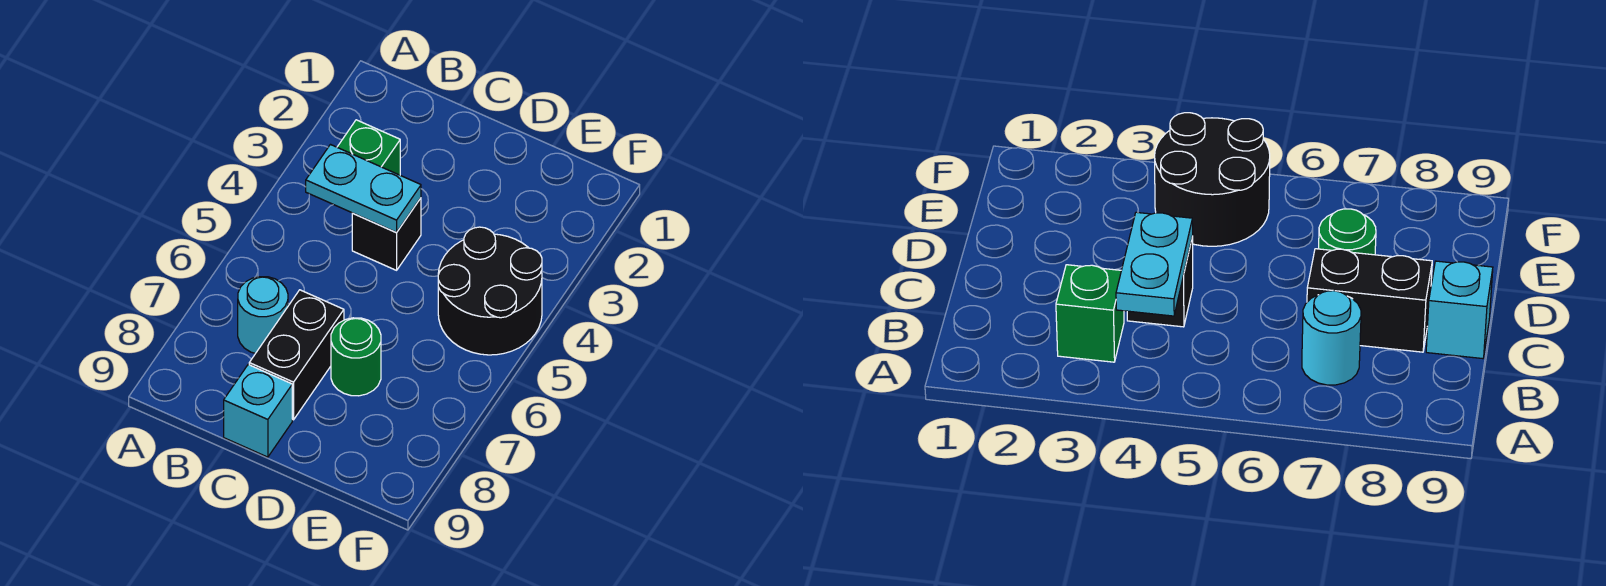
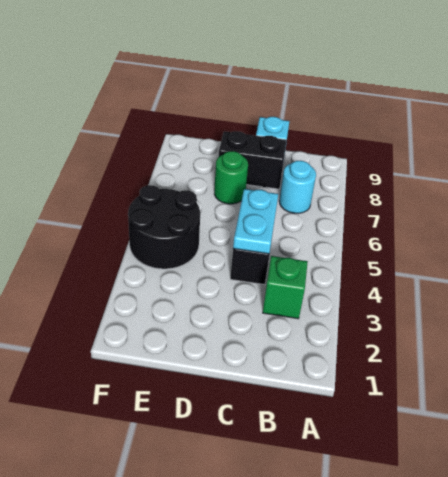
cyan plate B4:C4 level 2 -> cyan plate C4:C5 level 2
black brick C7:C8 level 1 -> black brick C8:D8 level 1

